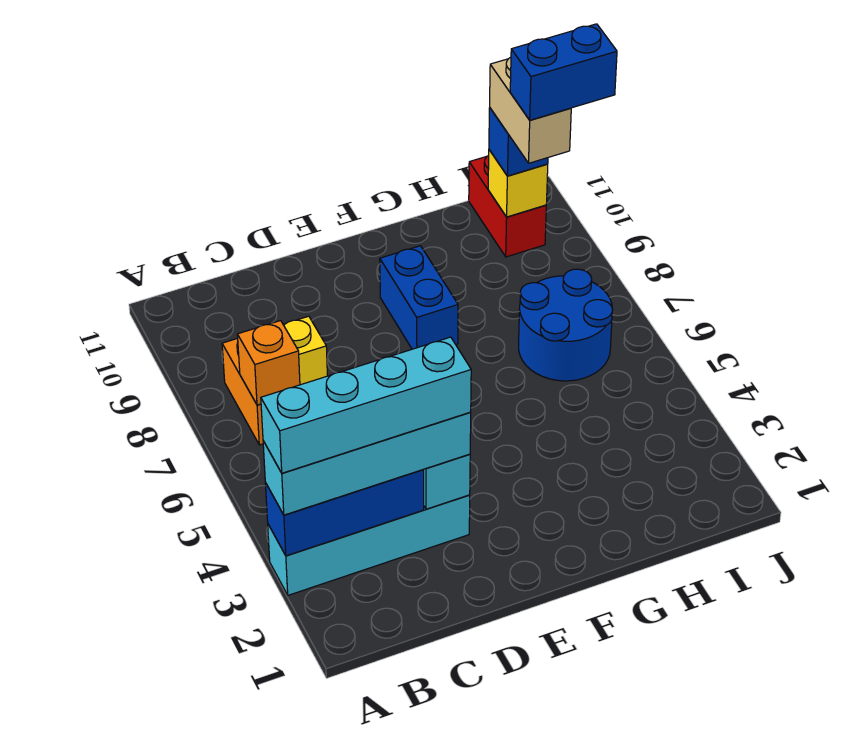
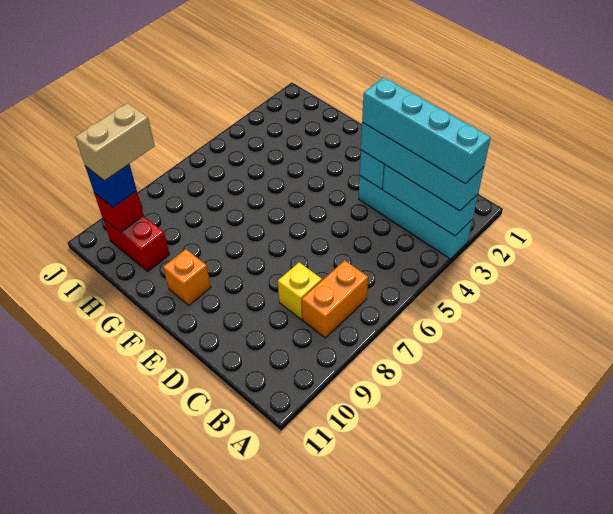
blue brick A3:C3 level 2 -> cyan brick A3:C3 level 2
orange brick B7 level 2 -> orange brick F10 level 1
blue brick F8:F9 level 1 -> none
blue round brick H6:I7 level 1 -> none
blue brick I9:J9 level 5 -> none
red brick I10:I11 level 1 -> red brick H10:I10 level 1
yellow brick I10 level 2 -> red brick I10 level 2

